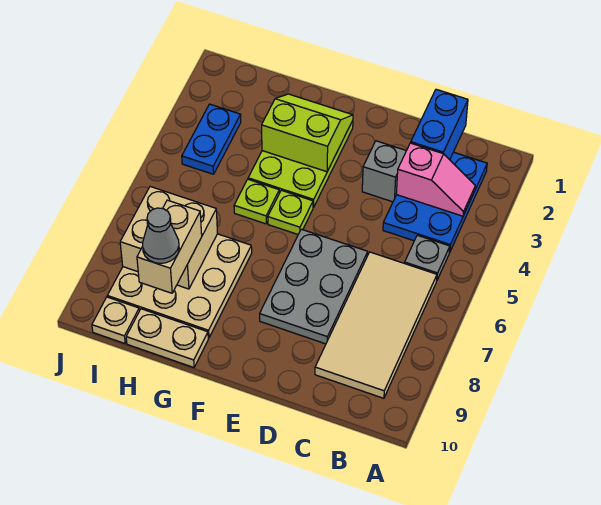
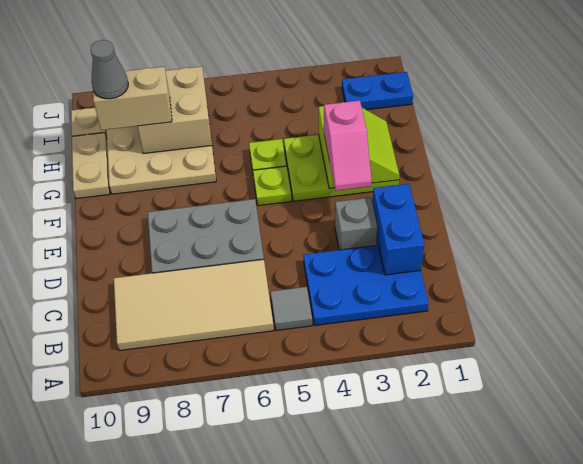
pink slope B3:C3 level 2 top C -> pink slope E3:F3 level 3 top F
grey plate B5 level 1 -> grey tile B5 level 1
blue brick C1:C2 level 2 -> blue brick C2:D2 level 2
blue plate I3:I4 level 1 -> blue plate I1:I2 level 1

